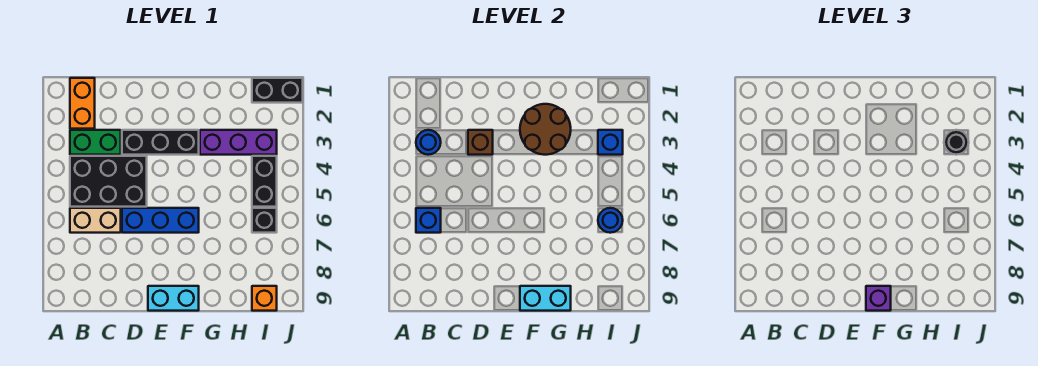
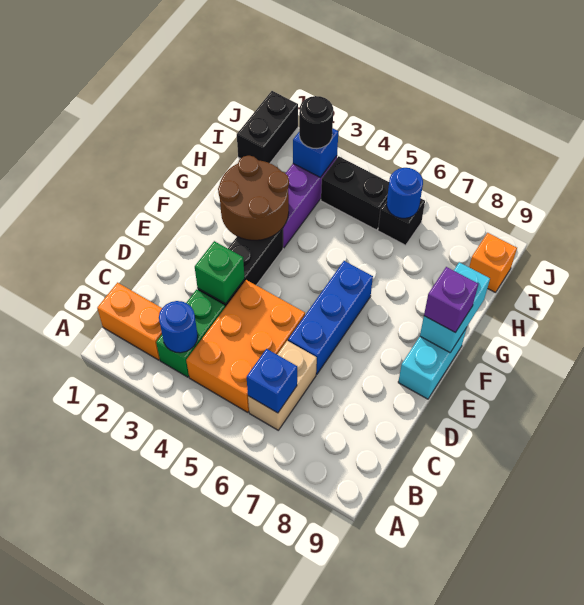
black brick B4:D5 level 1 -> orange brick B4:D5 level 1
brown brick D3 level 2 -> green brick D3 level 2

